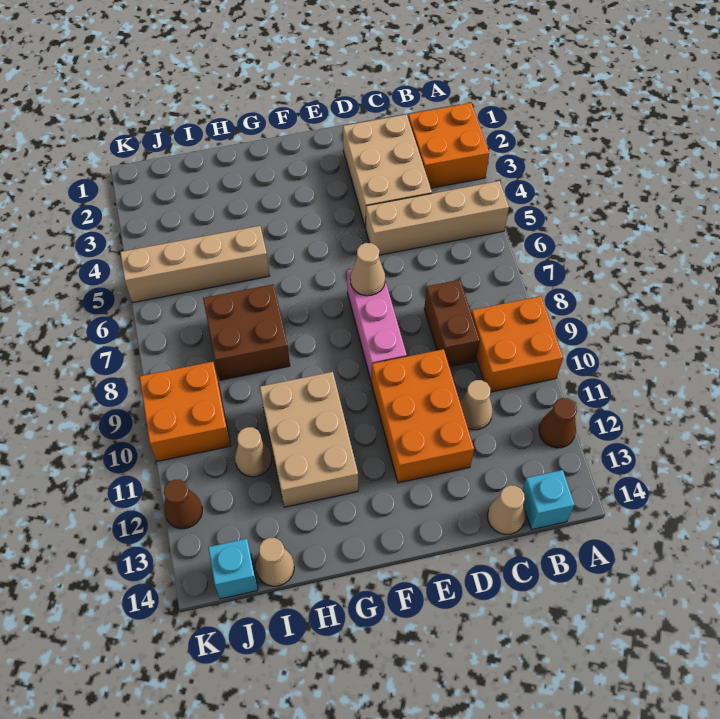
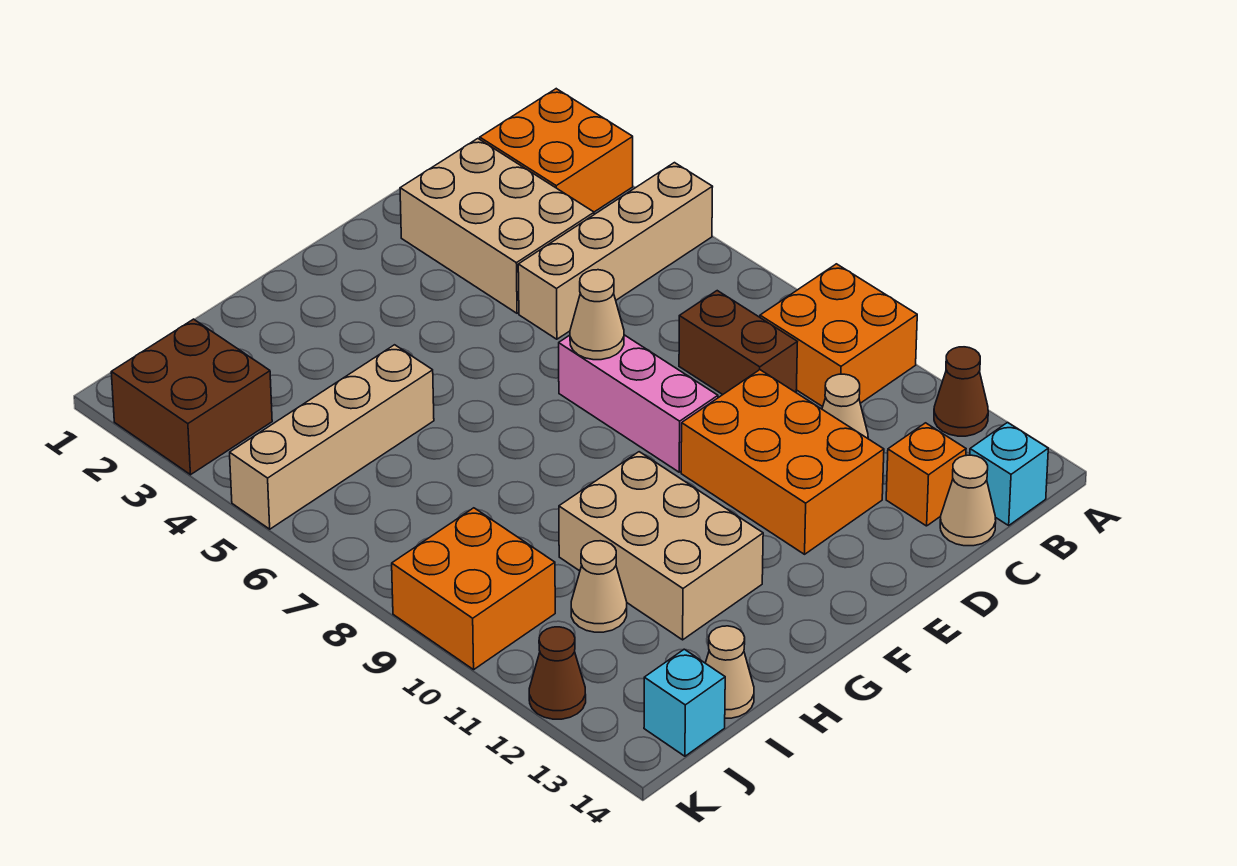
none -> orange brick C13 level 1
brown brick H7:I8 level 1 -> brown brick J2:K3 level 1

